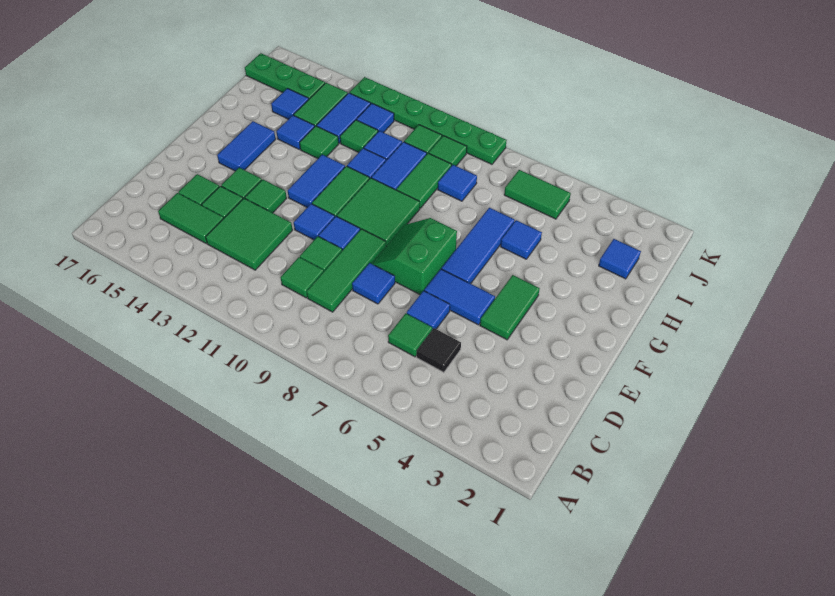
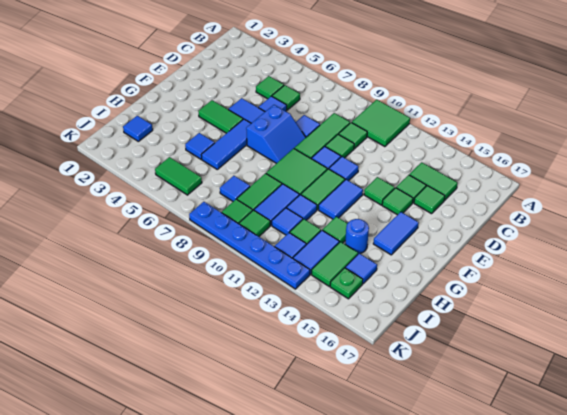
black tile C5 level 1 -> green tile C5 level 1
green tile C12:D13 level 1 -> green tile A10:B11 level 1
green tile E4:F4 level 1 -> green tile F4:F5 level 1
green slope E7:F8 level 1 top 7 -> blue slope E7:F8 level 1 top 7
blue tile H14 level 1 -> blue round brick H14 level 1
green plate J15:J17 level 1 -> green plate J15 level 1
green plate K8:K13 level 1 -> blue plate K8:K13 level 1

